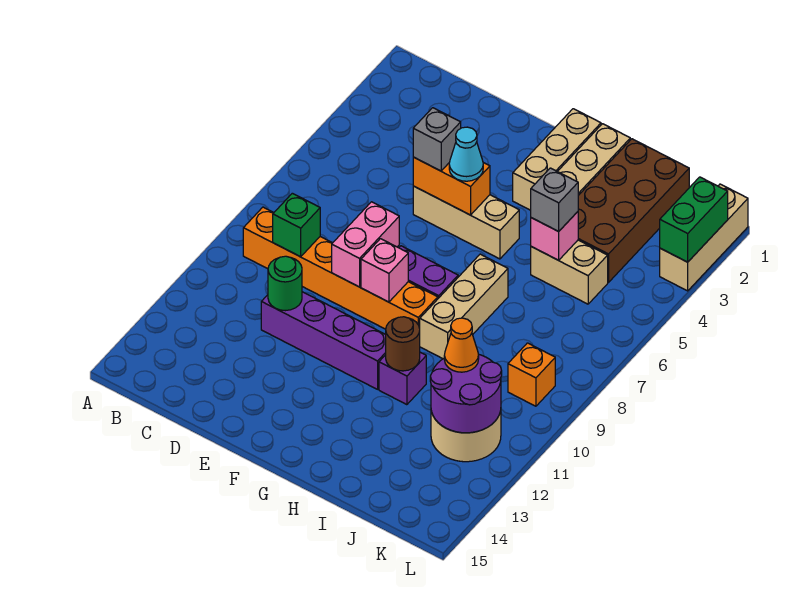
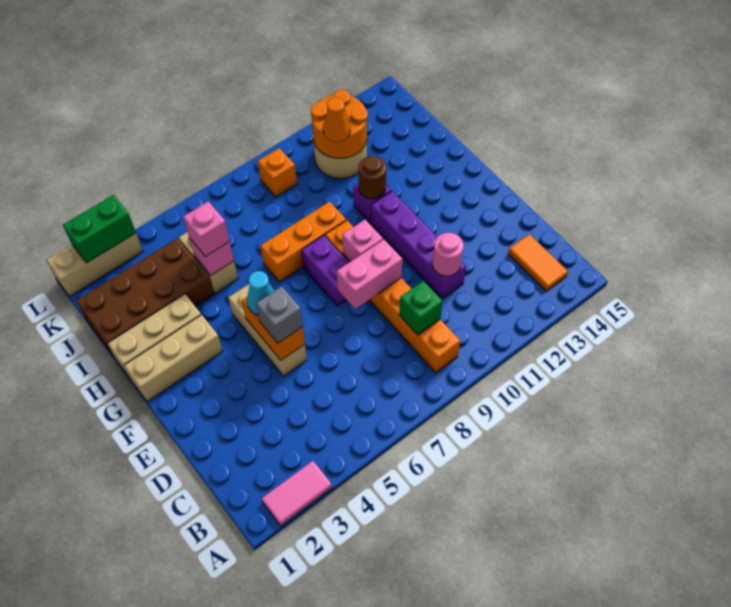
none -> pink tile A2:A3 level 1
none -> orange tile B14:C14 level 1
green round brick D11 level 2 -> pink round brick D11 level 2
tan brick H7:H9 level 1 -> orange brick H7:H9 level 1
grey brick I5 level 3 -> pink brick I5 level 3
purple round brick J11:K12 level 2 -> orange round brick J11:K12 level 2

